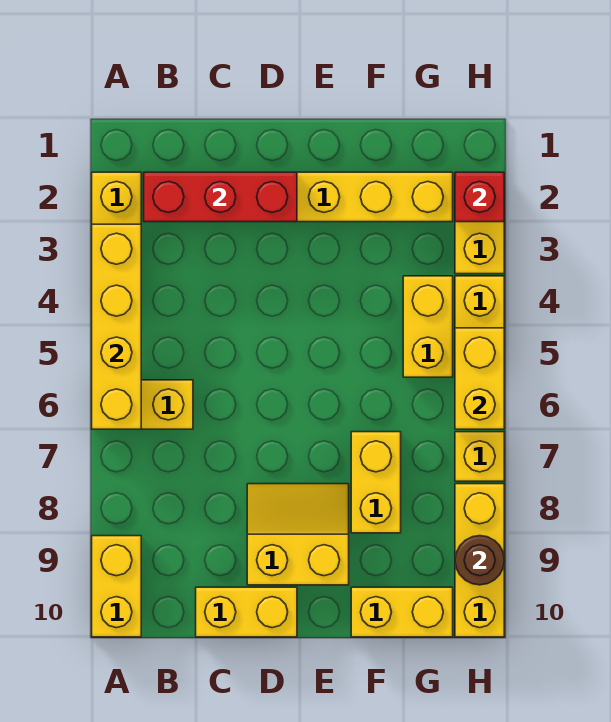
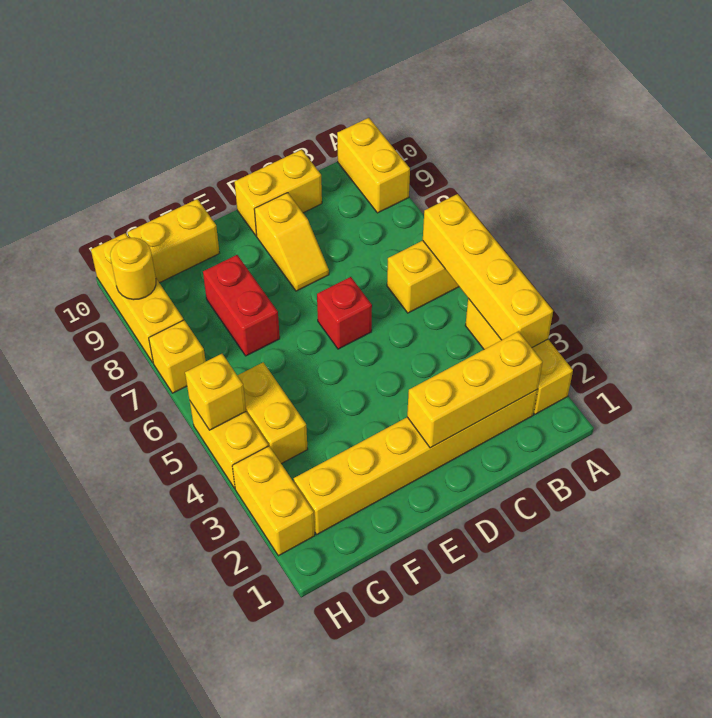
red brick B2:D2 level 2 -> yellow brick B2:D2 level 2
yellow slope D8:E9 level 1 top 9 -> yellow slope D8:D9 level 1 top 9
yellow brick F7:F8 level 1 -> red brick F7:F8 level 1
red brick H2 level 2 -> red brick D6 level 1
yellow brick H5:H6 level 2 -> yellow brick H5 level 2
brown round brick H9 level 2 -> yellow round brick H9 level 2

